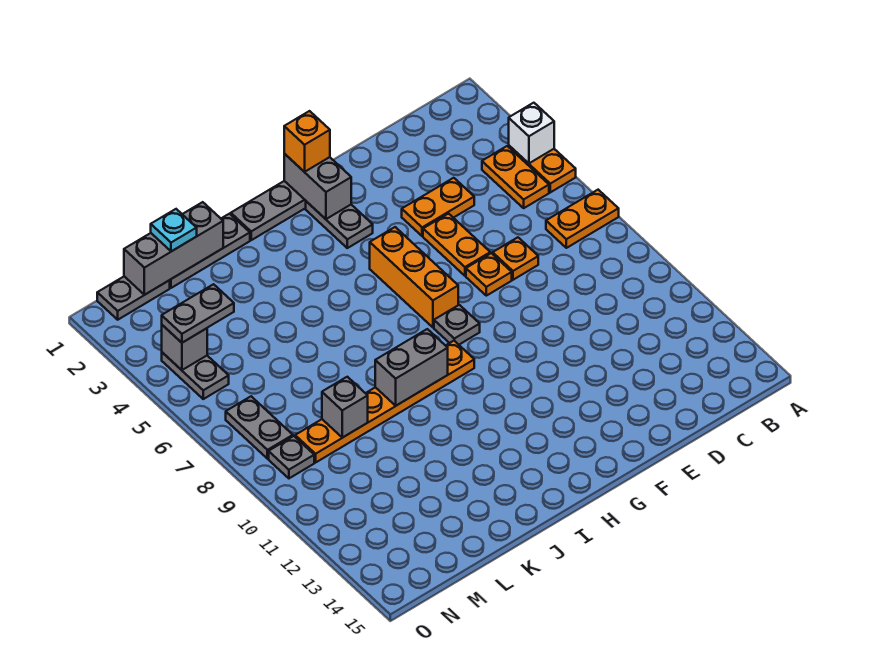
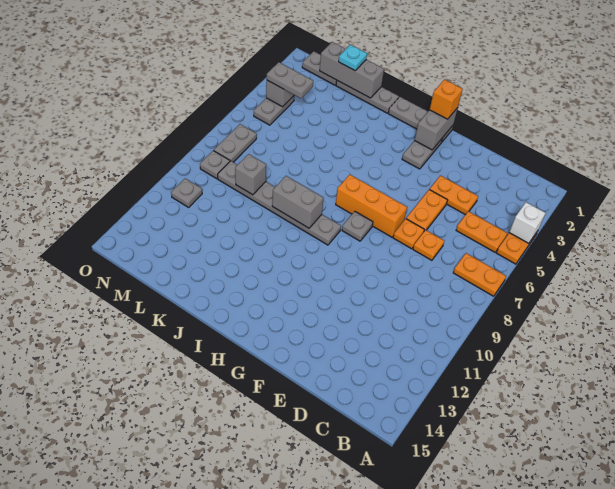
orange plate B4:B5 level 1 -> orange plate B5:C5 level 1
orange brick G5:G7 level 1 -> orange brick F7:H7 level 1
orange plate H9:M9 level 1 -> grey plate H9:M9 level 1
none -> grey plate N11 level 1

